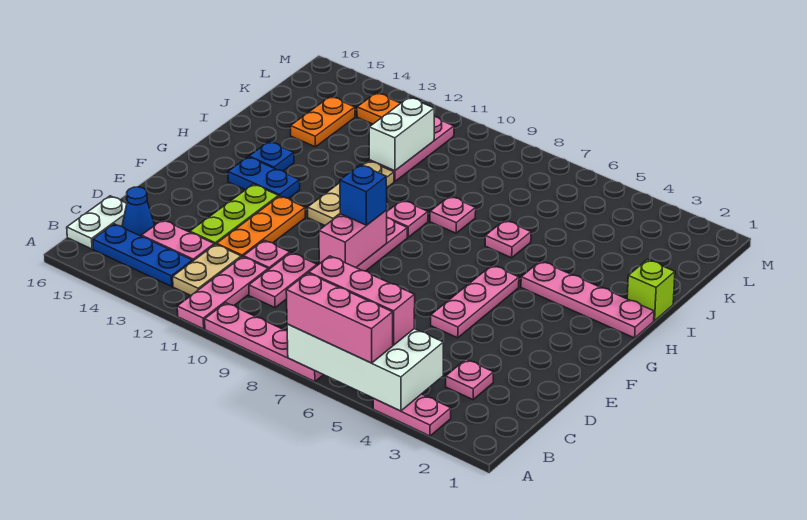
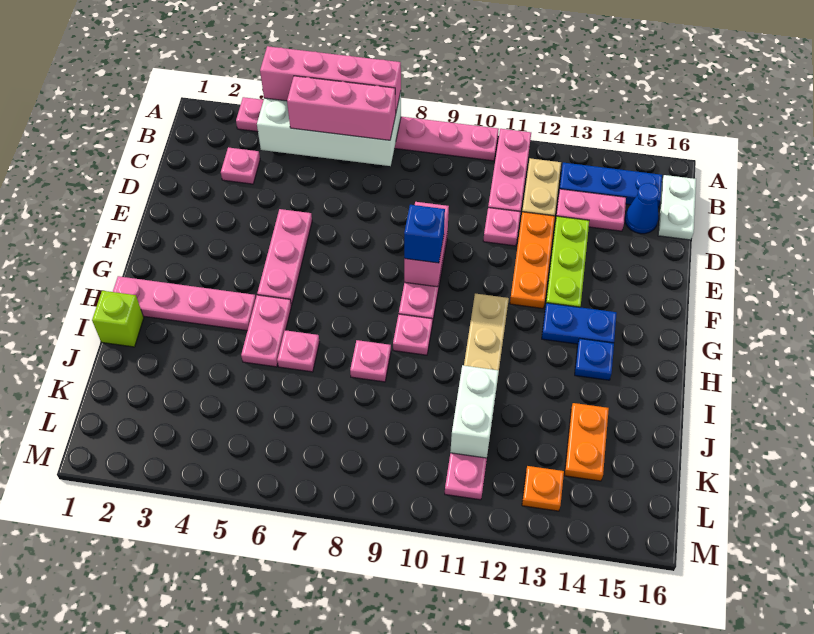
pink brick A5:A7 level 3 -> pink brick A4:A7 level 3
pink plate C10:D10 level 1 -> pink plate H5:I5 level 1

